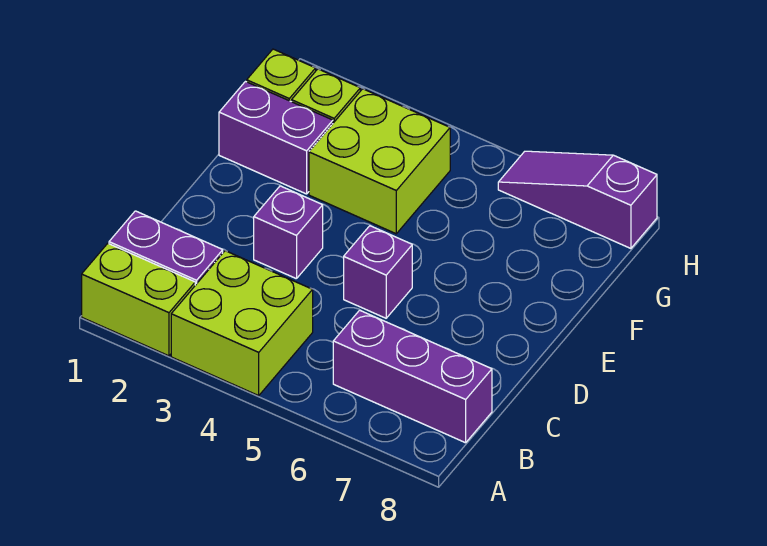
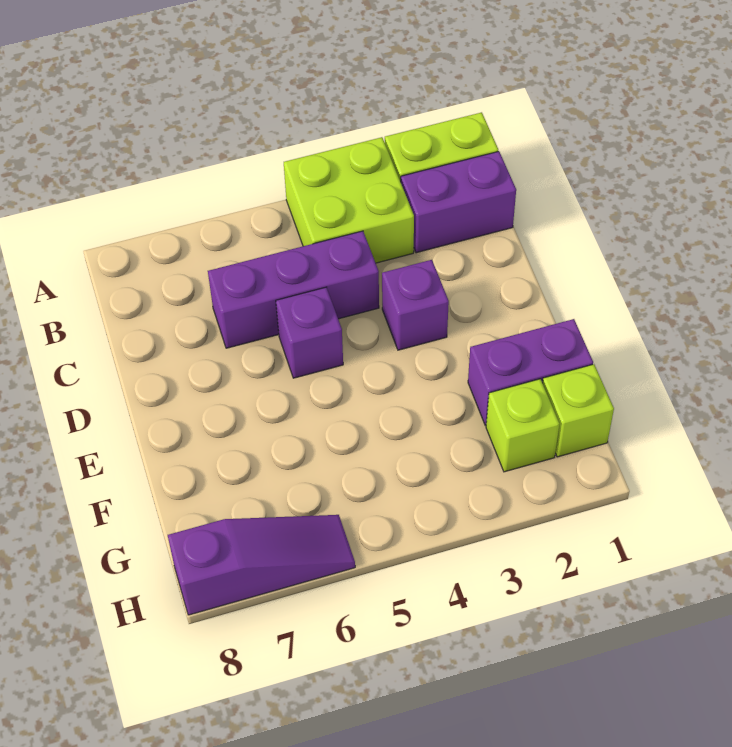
purple brick B6:B8 level 1 -> purple brick C4:C6 level 1
lime brick F3:G4 level 1 -> none

